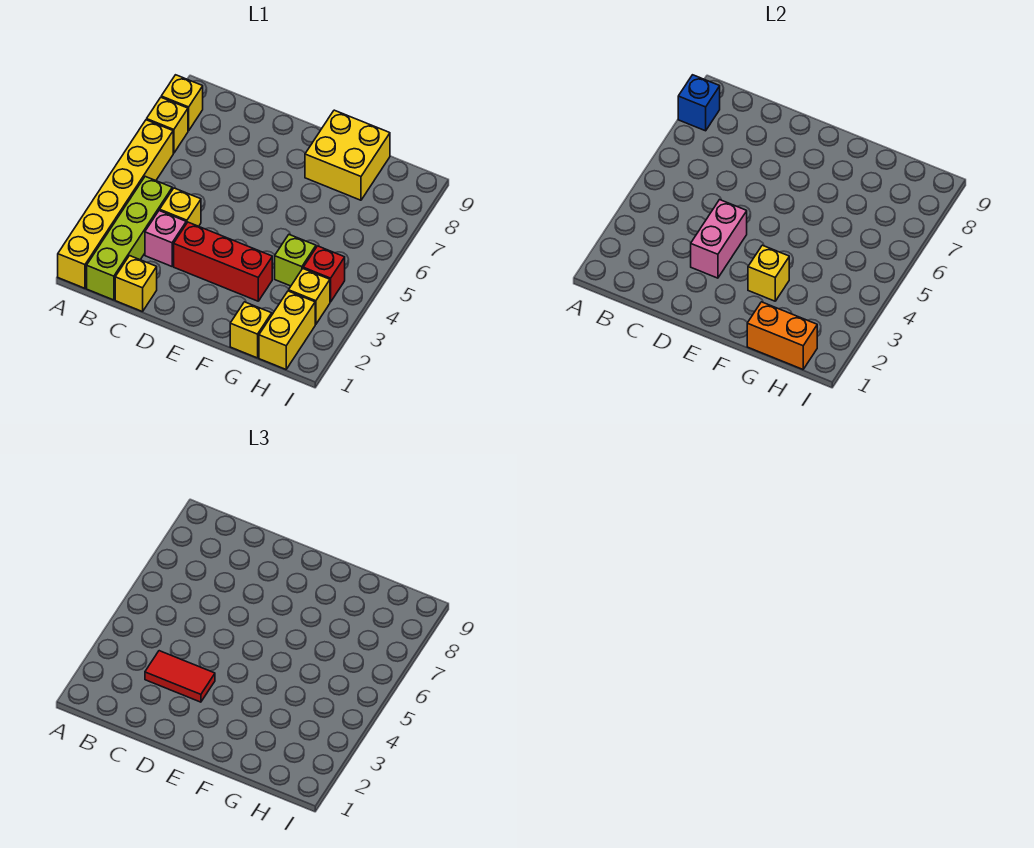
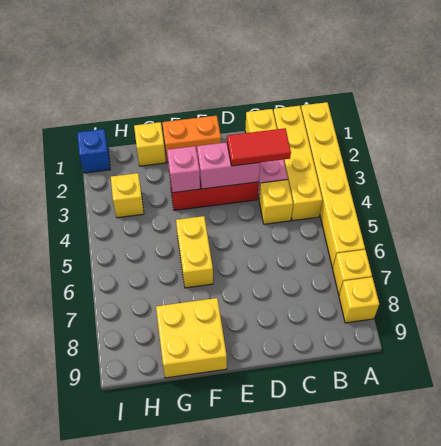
blue brick A8 level 2 -> blue brick I1 level 1
lime brick B1:B4 level 1 -> yellow brick B1:B4 level 1
pink brick D3:D4 level 2 -> pink brick D3:E3 level 2
yellow brick F3 level 2 -> pink brick F3 level 2
orange brick G1:H1 level 2 -> orange brick E1:F1 level 1
lime brick G4 level 1 -> none
yellow brick H1:H2 level 1 -> yellow brick F5:F6 level 1
red brick H4 level 1 -> none

